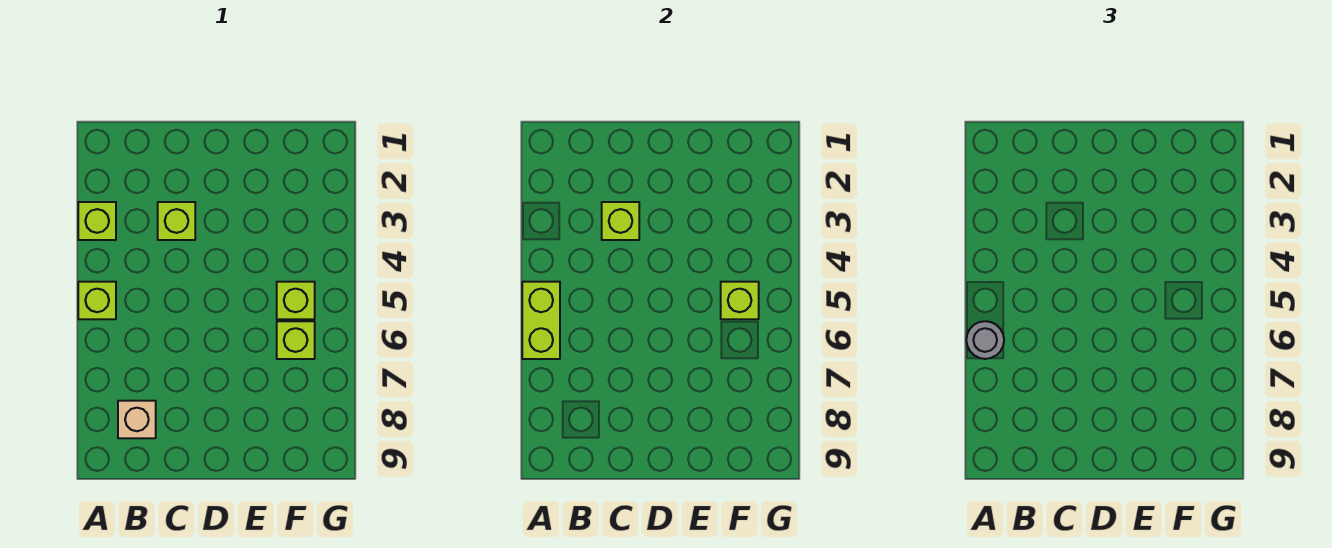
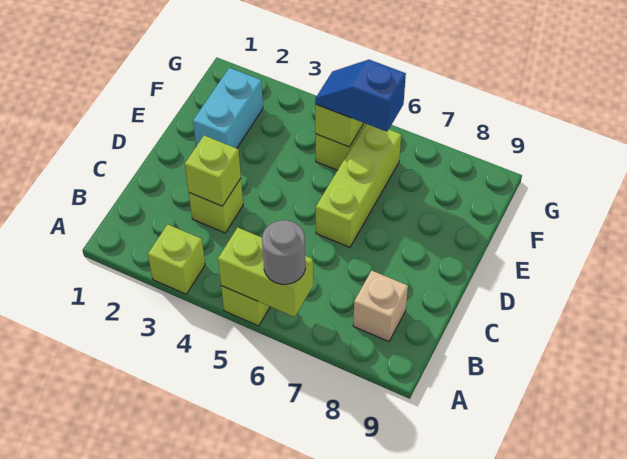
none -> cyan brick E2:F2 level 1
none -> blue slope F5:F6 level 3 top 6
lime brick F6 level 1 -> lime brick D6:F6 level 1

